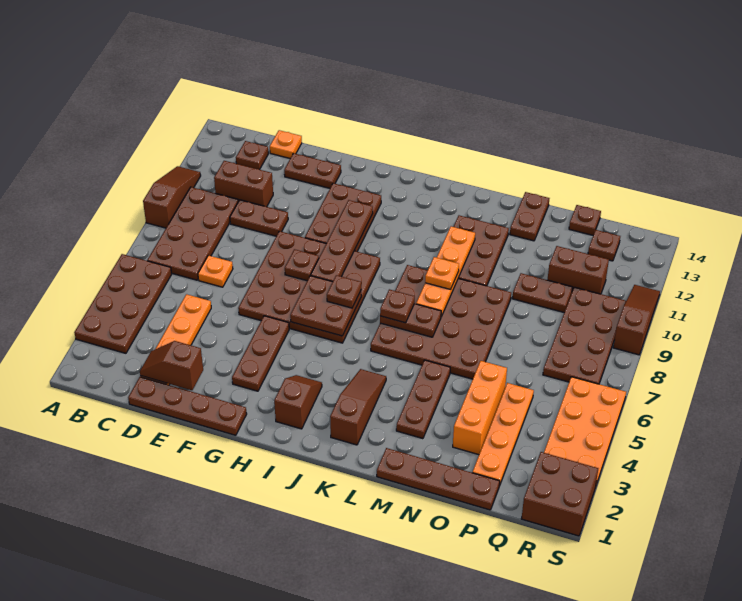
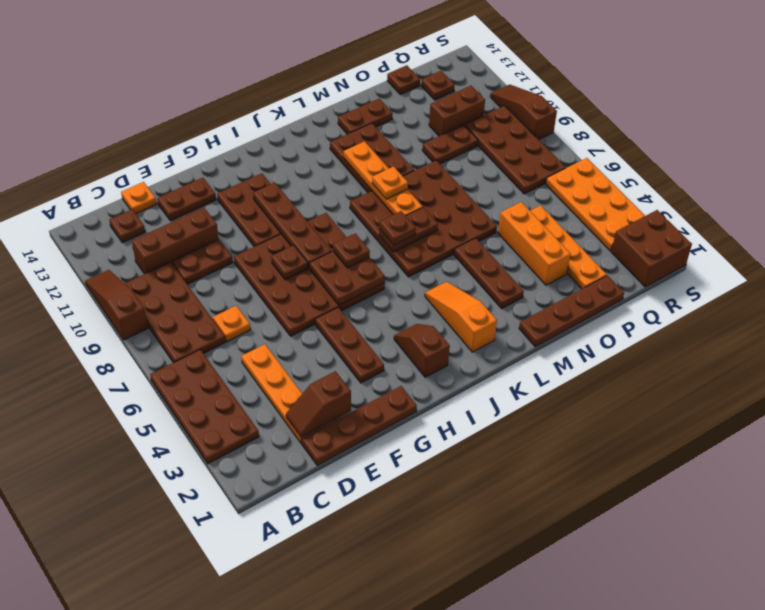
brown brick C11:D11 level 1 -> brown brick C11:E11 level 1
brown slope K2:K4 level 1 top 2 -> orange slope K2:K4 level 1 top 2
brown plate N13:N14 level 1 -> brown plate M13:N13 level 1

